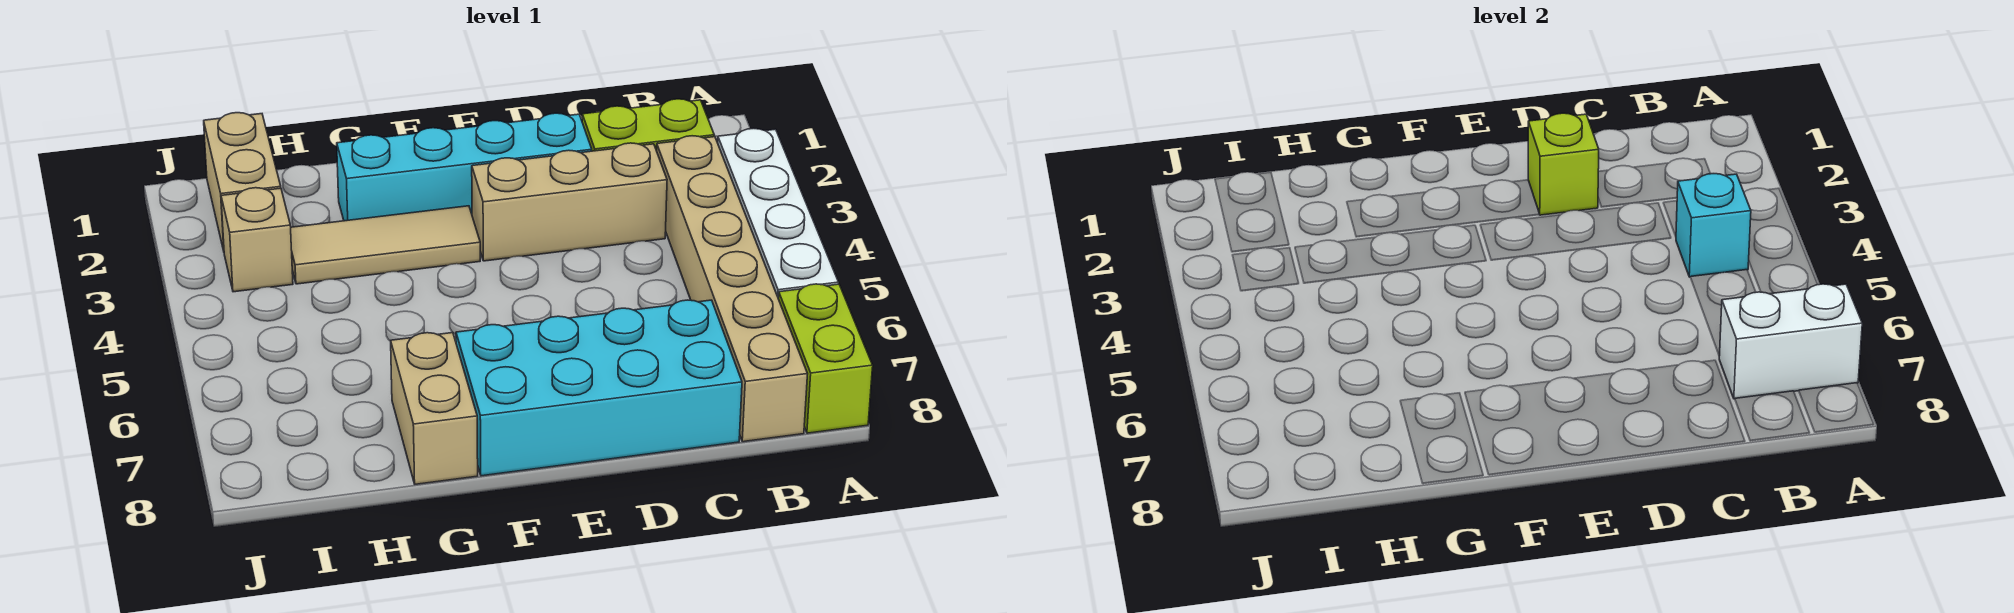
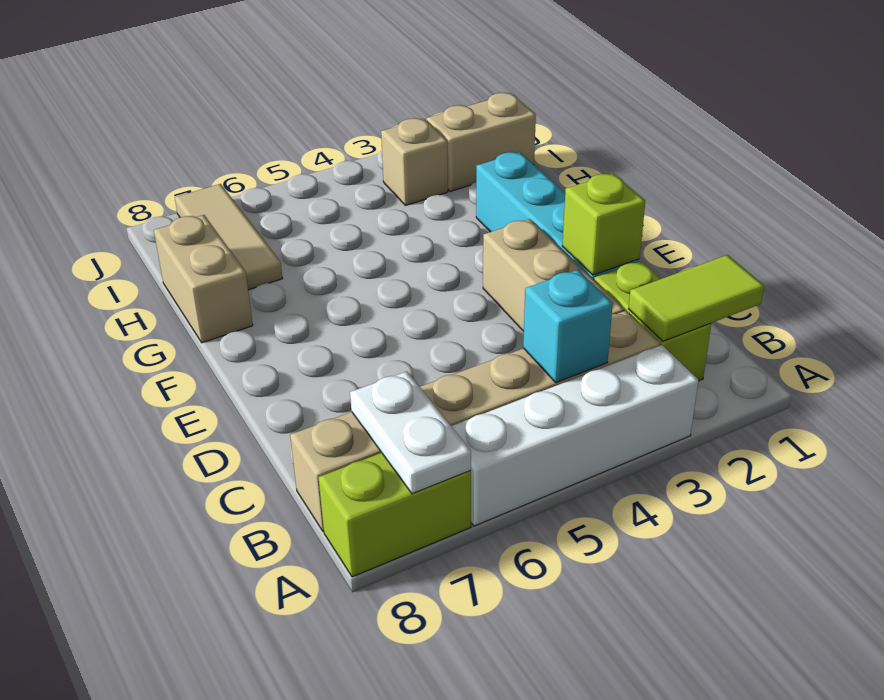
white brick A7:B7 level 2 -> white plate A7:B7 level 2
none -> lime tile B1:B2 level 2
cyan brick C7:F8 level 1 -> none
tan tile F3:H3 level 1 -> tan tile H7:J7 level 1
tan brick G7:G8 level 1 -> tan brick G8:H8 level 1

